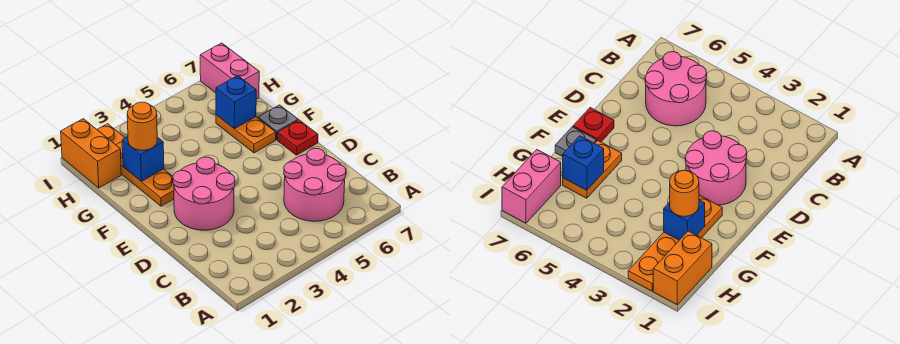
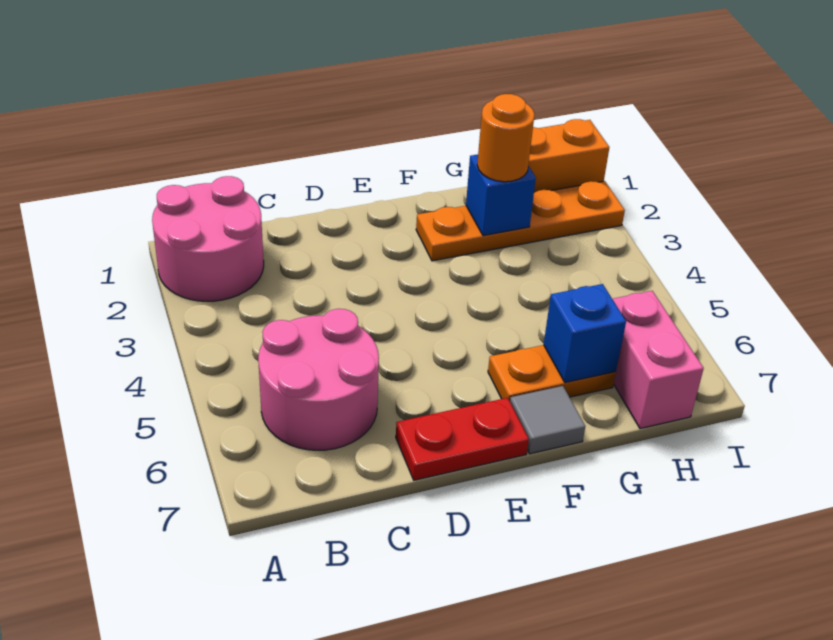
pink round brick D2:E3 level 1 -> pink round brick A1:B2 level 1
red plate E7 level 1 -> red plate D7:E7 level 1
grey plate F7 level 1 -> grey tile F7 level 1
pink brick H7:I7 level 1 -> pink brick H6:H7 level 1

